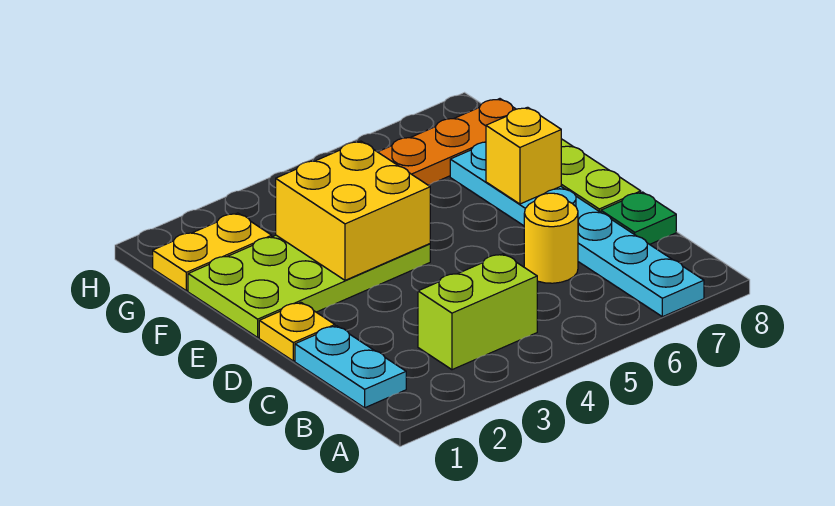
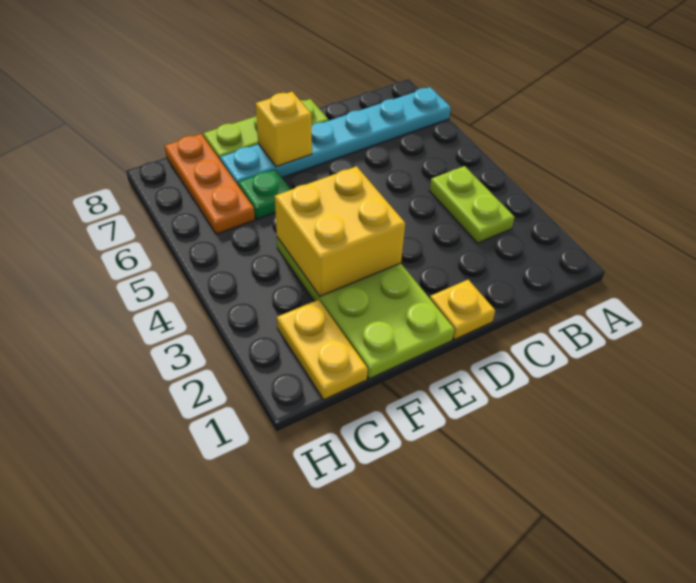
cyan plate B1:C1 level 1 -> none
lime brick B3:B4 level 1 -> lime plate B3:B4 level 1
yellow round brick C6 level 1 -> none
green plate C8 level 1 -> green plate F6 level 1

